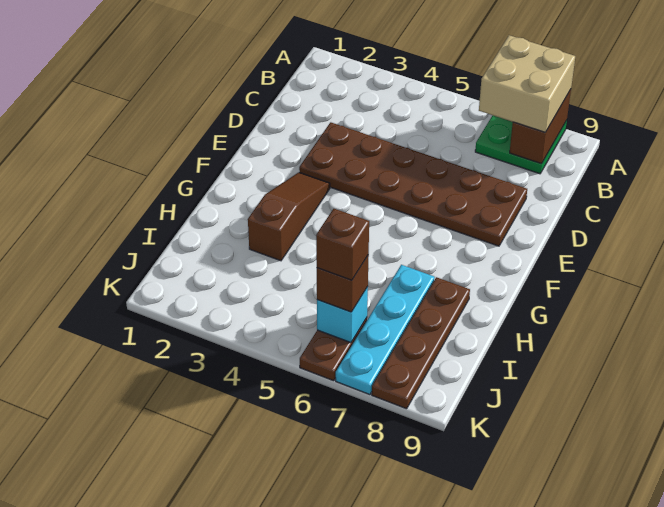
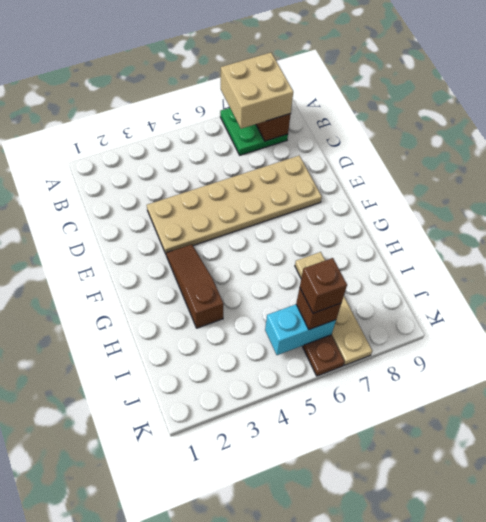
brown plate D3:E8 level 1 -> tan plate D3:E8 level 1
cyan plate H7:K7 level 1 -> tan plate H7:K7 level 1
brown plate H8:K8 level 1 -> none
cyan brick J6 level 2 -> cyan brick J5:J6 level 2

